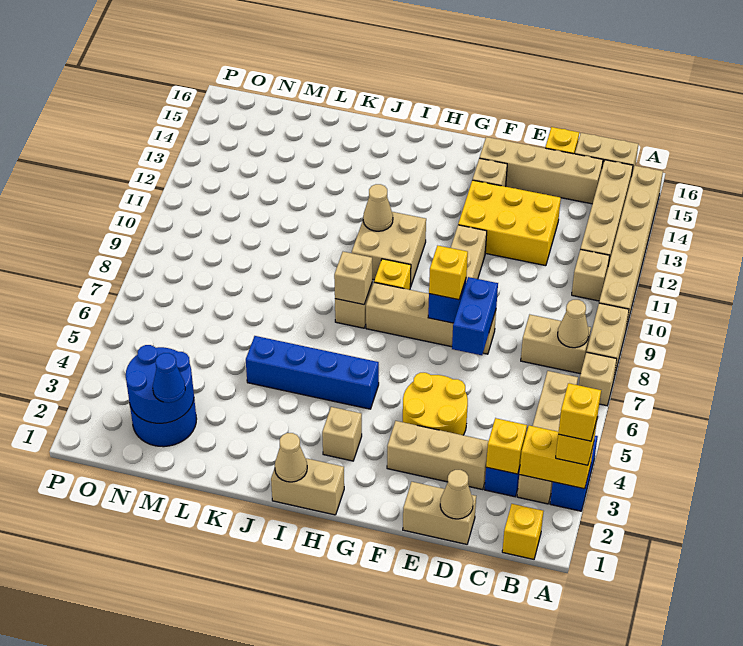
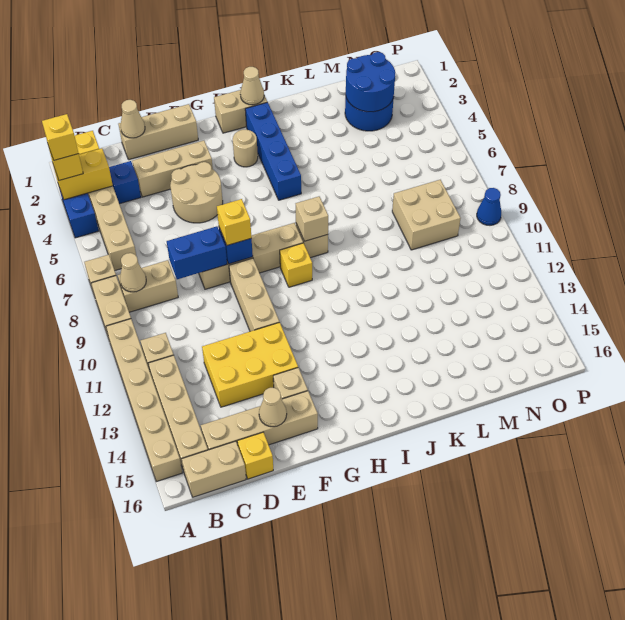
yellow brick C3 level 2 -> none
tan brick D1:E1 level 1 -> tan brick D1:F1 level 1
yellow round brick E4:F5 level 1 -> tan round brick E4:F5 level 1
blue brick E7:E8 level 2 -> blue brick D8:E8 level 2
tan brick H3 level 1 -> tan round brick H3 level 1
blue brick H5:K5 level 1 -> blue brick I2:I5 level 1
tan brick H10:I11 level 1 -> tan brick M8:N9 level 1
tan cone I11 level 2 -> tan cone E15 level 2
blue cone M2 level 3 -> blue cone P9 level 1

